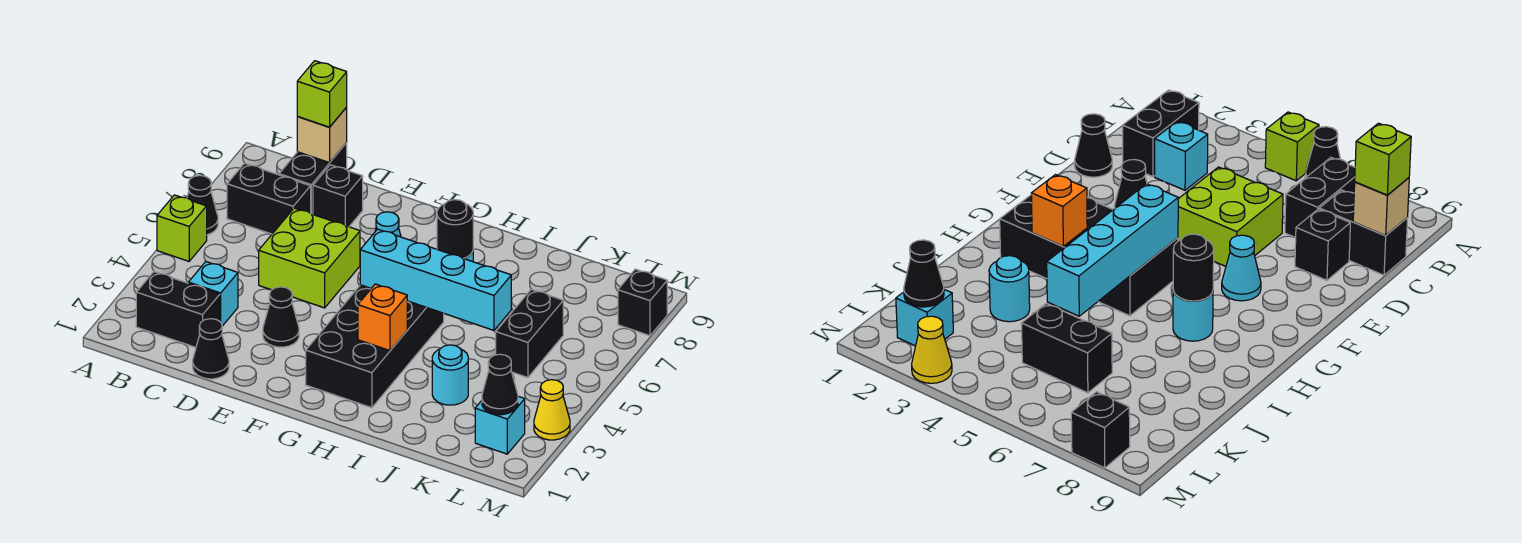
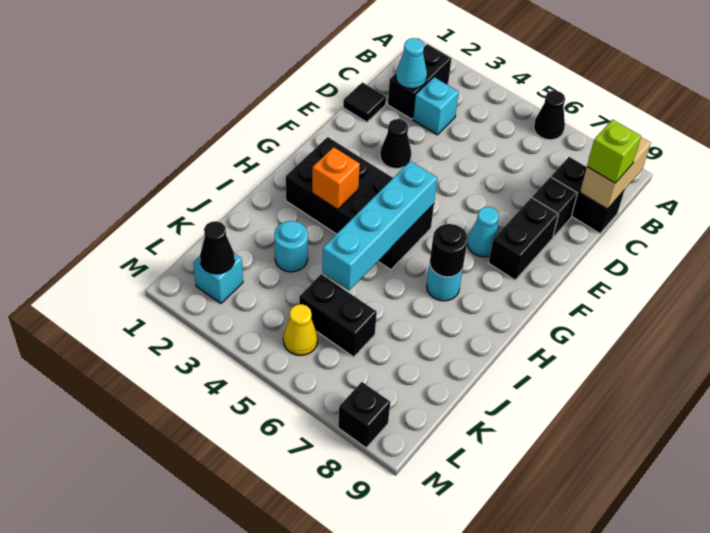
lime brick A5 level 1 -> none
black brick B7:C7 level 1 -> black brick E8:F8 level 1
none -> cyan cone C2 level 2
tan brick C9 level 2 -> tan brick B9:C9 level 2
black cone D1 level 1 -> black tile D1 level 1
lime brick D5:E6 level 1 -> none
yellow cone M3 level 1 -> yellow cone L5 level 1

